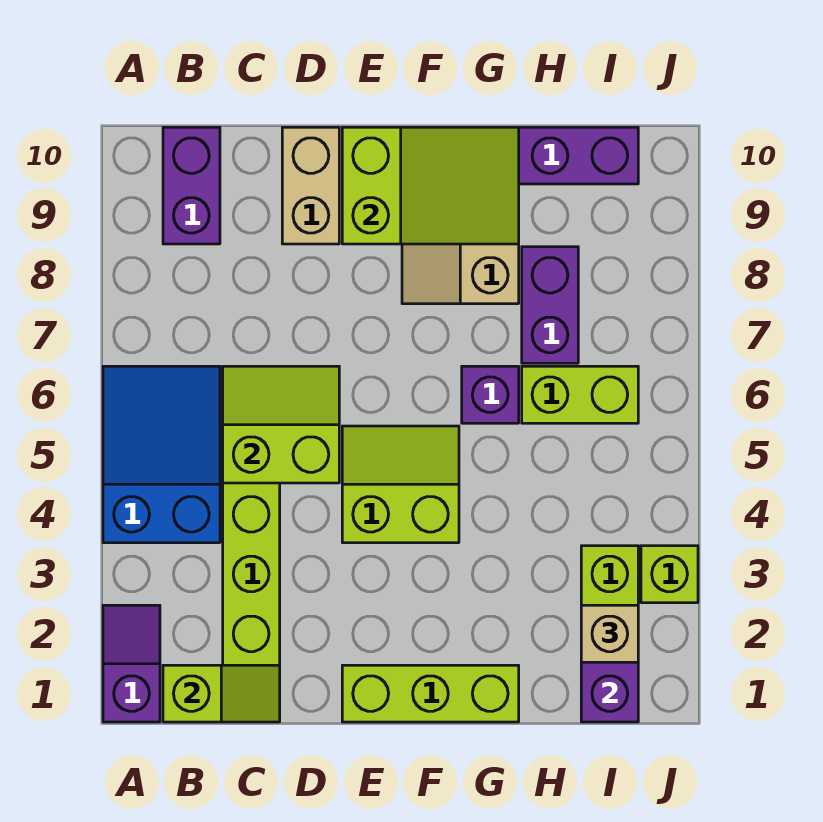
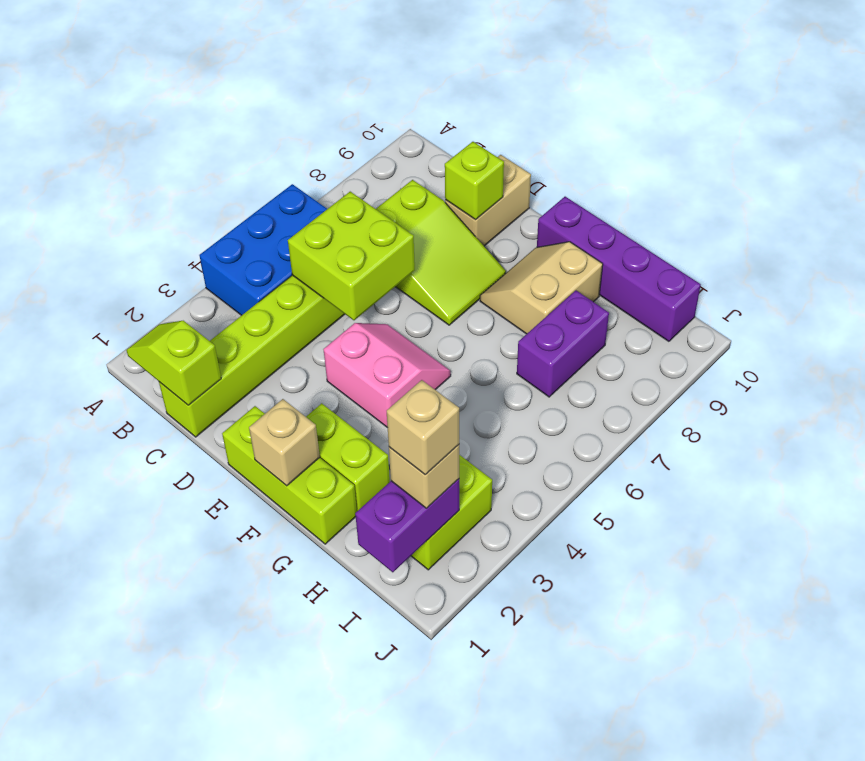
purple slope A1:A2 level 1 top 1 -> none
blue slope A4:B6 level 1 top 4 -> blue brick A4:B6 level 1
lime slope B1:C1 level 2 top B -> lime slope B1:C1 level 2 top C
purple brick B9:B10 level 1 -> none
lime slope C5:D6 level 2 top 5 -> lime brick C5:D6 level 2
lime slope E4:F5 level 1 top 4 -> pink slope E4:F5 level 1 top 4
lime slope E9:G10 level 2 top E -> lime slope C7:E8 level 1 top C
none -> tan brick F1 level 2
purple brick G6 level 1 -> none
lime brick H6:I6 level 1 -> lime brick F2:G2 level 1
none -> tan brick I2 level 4
lime brick J3 level 1 -> lime brick D9 level 2

